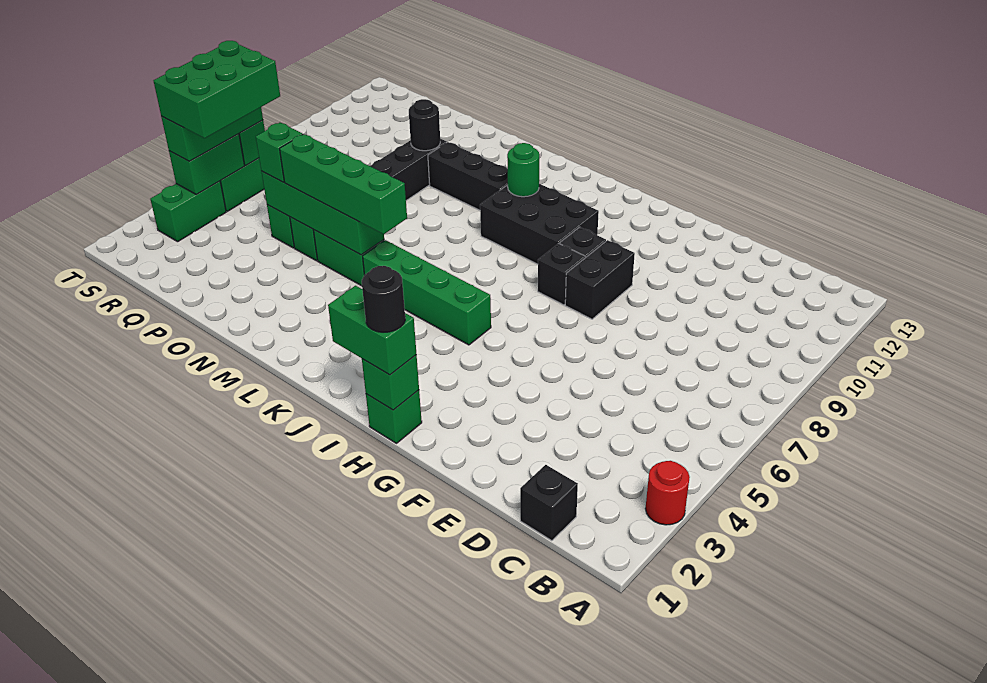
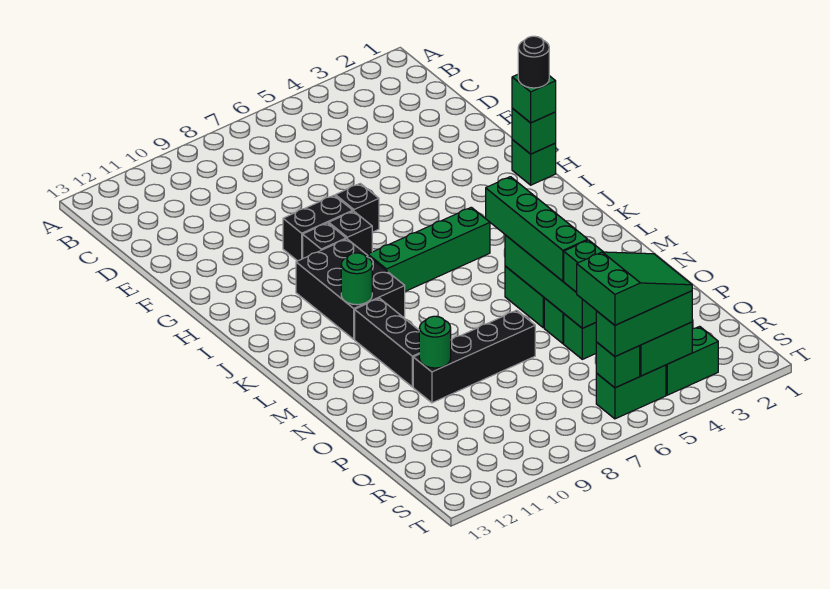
red round brick A3 level 1 -> none
black brick C1 level 1 -> black brick G7 level 1
green brick H1:I1 level 3 -> green brick H1 level 3
green brick I5:L5 level 1 -> green brick J5:J8 level 1
black round brick O10 level 2 -> green round brick O10 level 2
green brick R4:S6 level 4 -> green slope R4:S6 level 4 top 6

